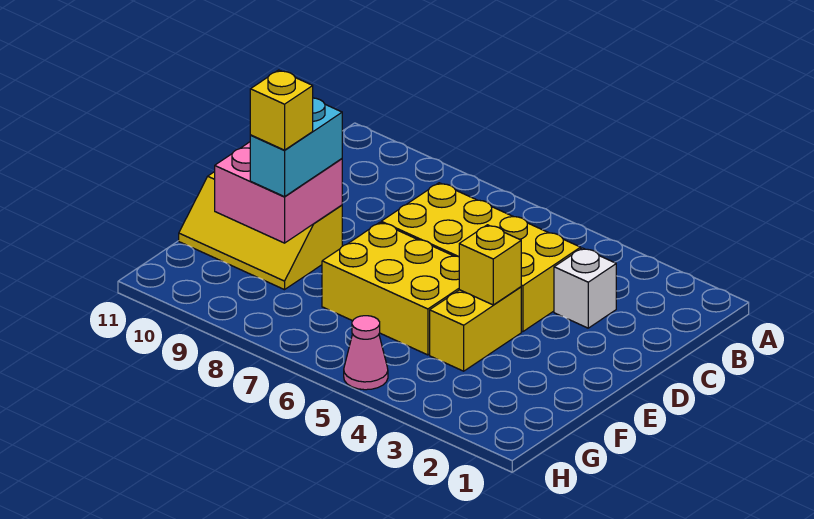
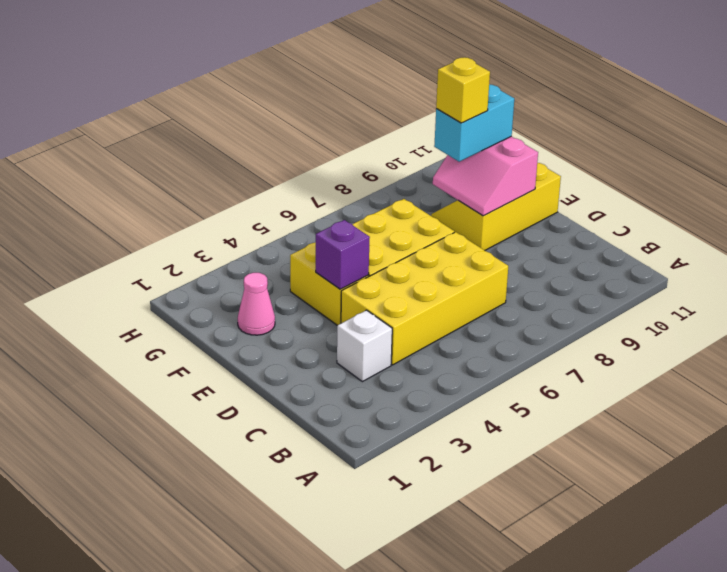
yellow brick E4 level 2 -> purple brick E4 level 2
pink brick E9:F10 level 2 -> pink slope E9:F10 level 2 top 10
cyan brick E9:F9 level 3 -> cyan brick F9:F10 level 3
pink cone H5 level 1 -> pink cone F2 level 1

